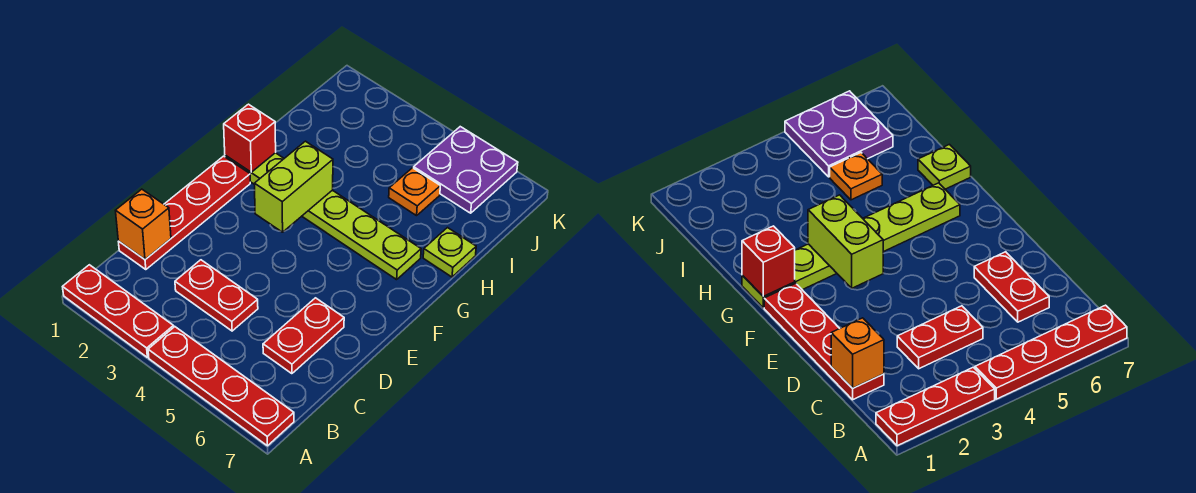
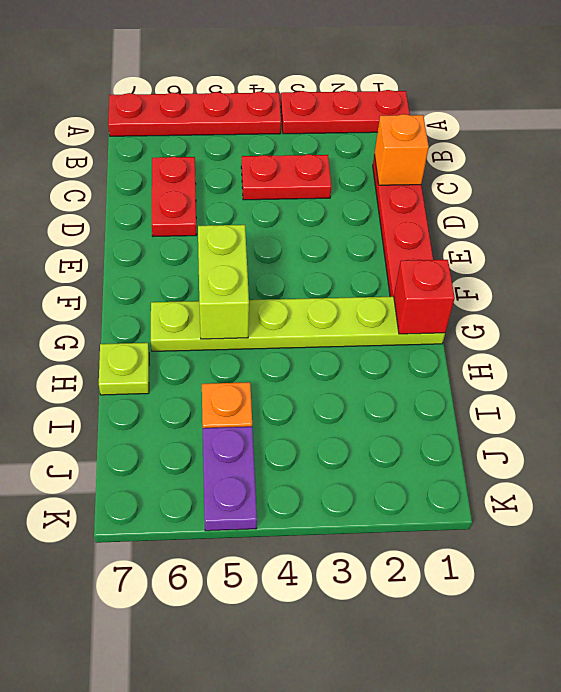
lime brick F3:G3 level 2 -> lime brick F5:G5 level 2
purple plate J5:K6 level 1 -> purple plate J5:K5 level 1

